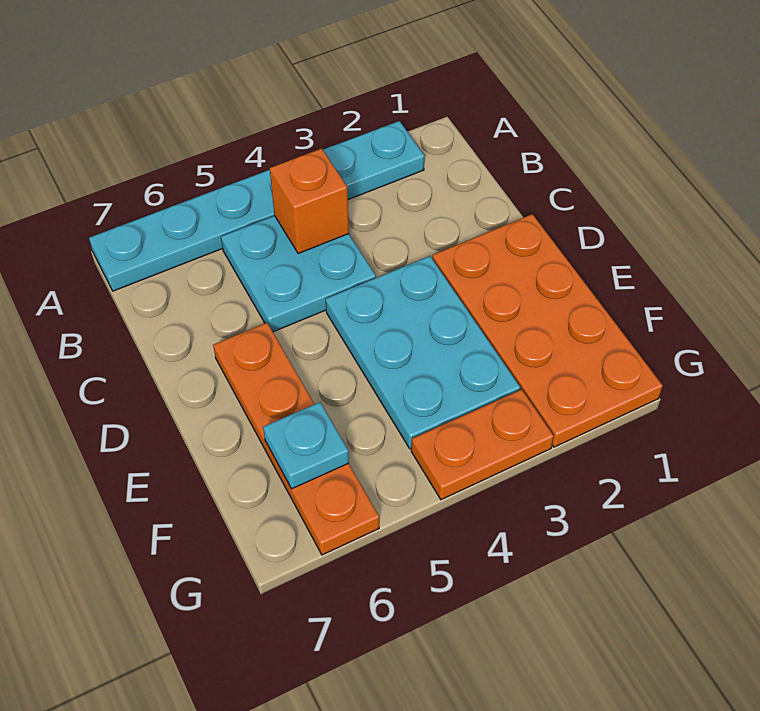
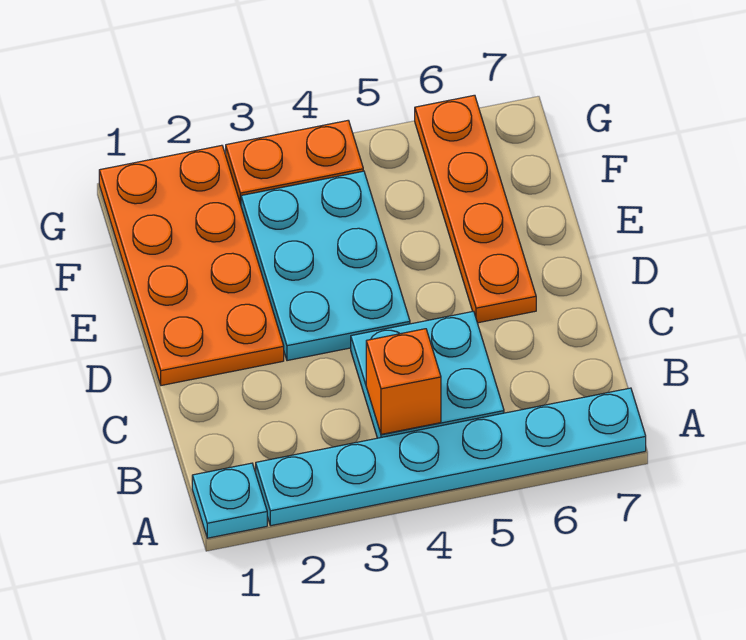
cyan plate F6 level 2 -> cyan plate A1 level 1

